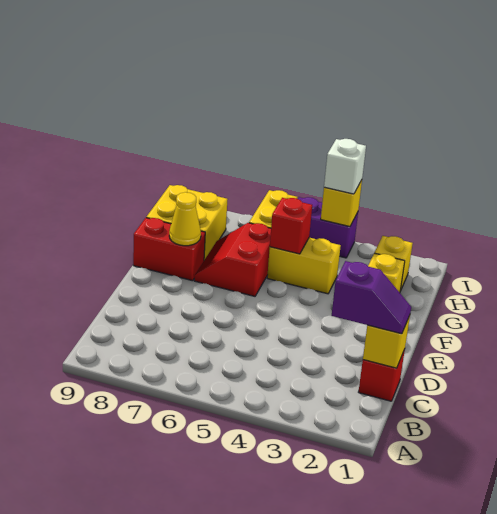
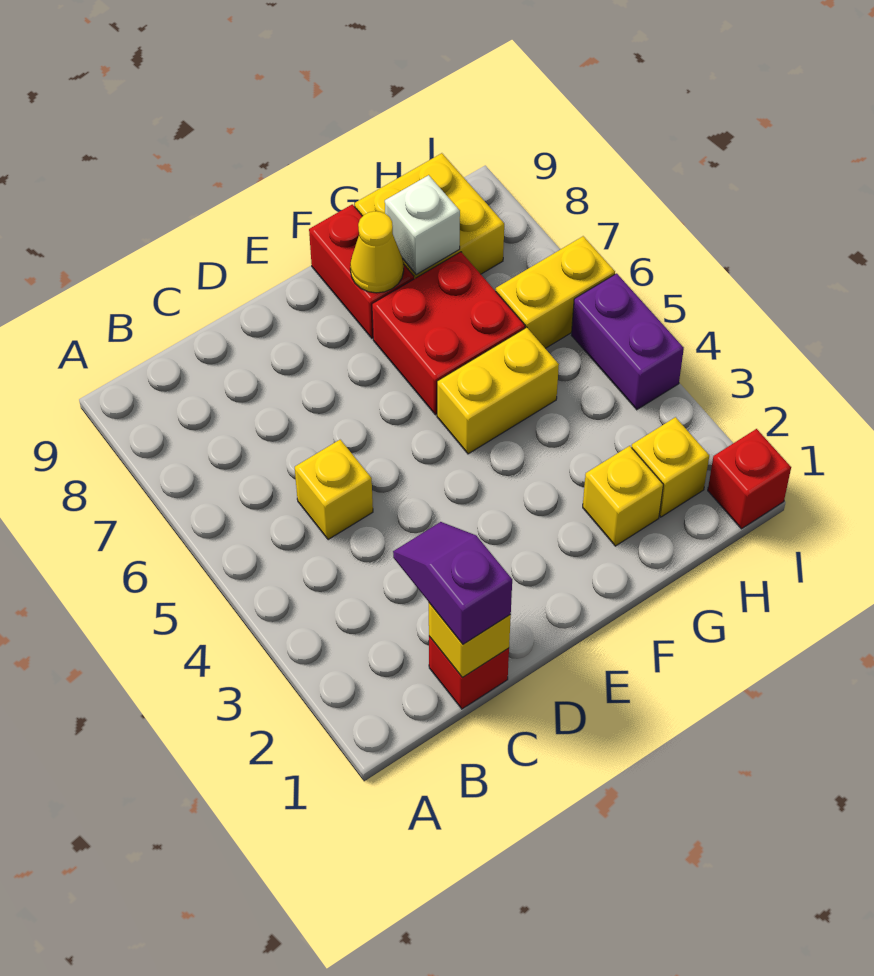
purple slope C1:C2 level 3 top 2 -> purple slope C1:C2 level 3 top 1
red slope F6:G7 level 1 top 6 -> red brick F6:G7 level 1
yellow brick G4:G5 level 1 -> yellow brick F5:G5 level 1
red brick G5 level 2 -> red brick I1 level 1
yellow brick I4 level 2 -> yellow brick C5 level 1
white brick I4 level 3 -> white brick G8 level 2

